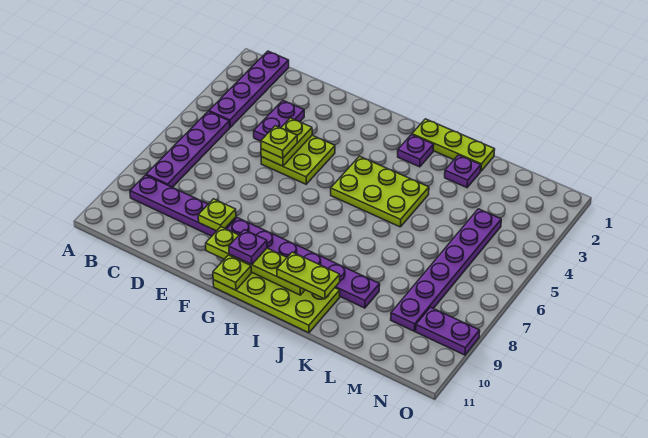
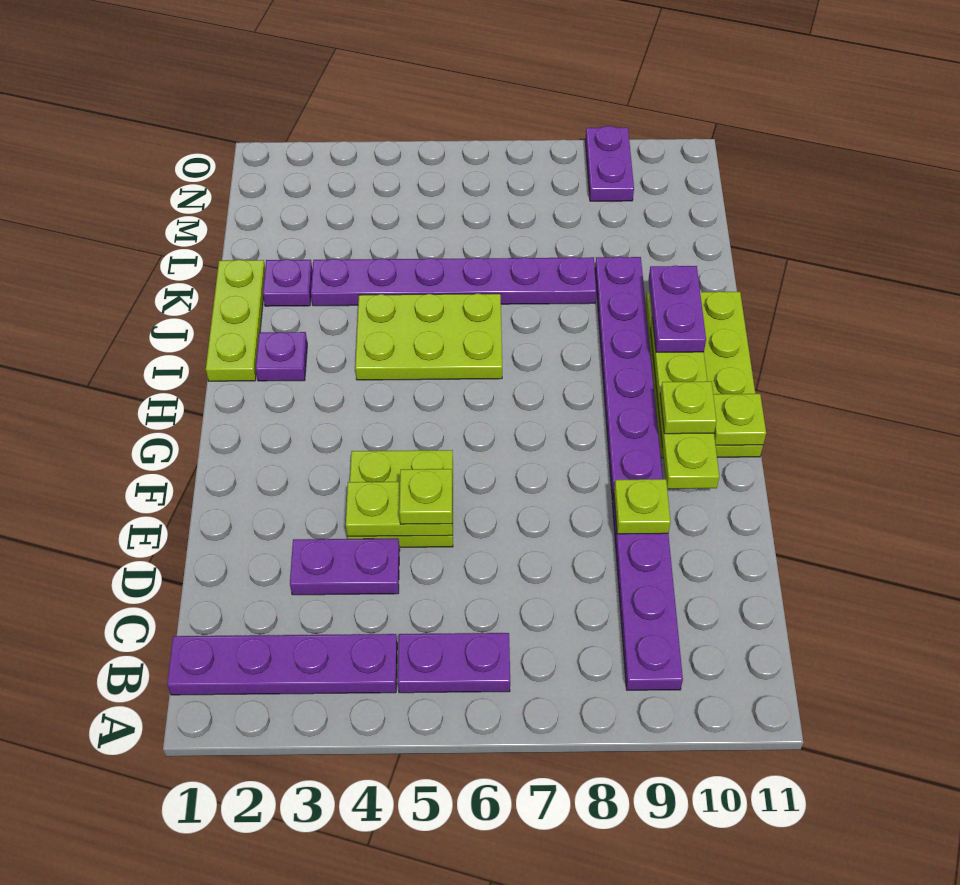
purple plate B5:B8 level 1 -> purple plate B5:B6 level 1
purple plate G10 level 3 -> lime plate G10 level 3
lime plate H4:J5 level 1 -> lime plate I4:J6 level 1
lime plate I10:J10 level 3 -> purple plate I10:J10 level 3
purple plate M4:M9 level 1 -> purple plate K3:K8 level 1

